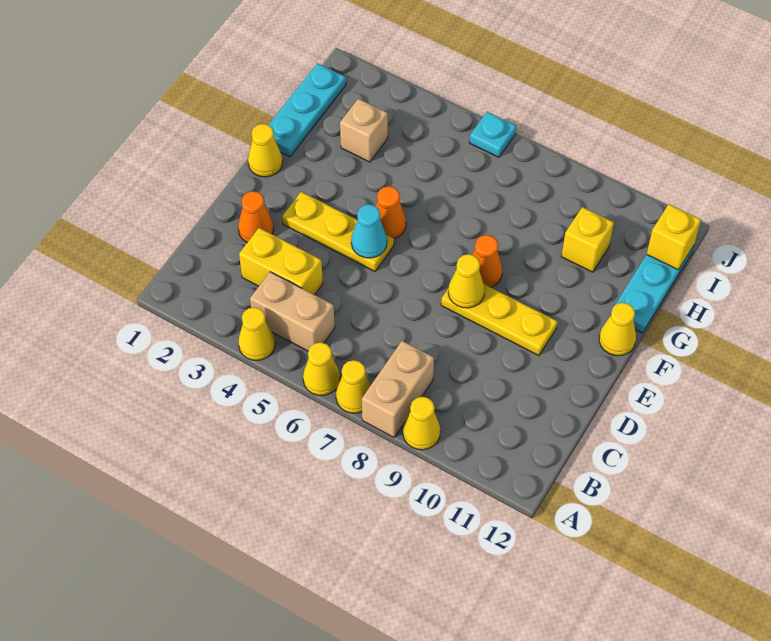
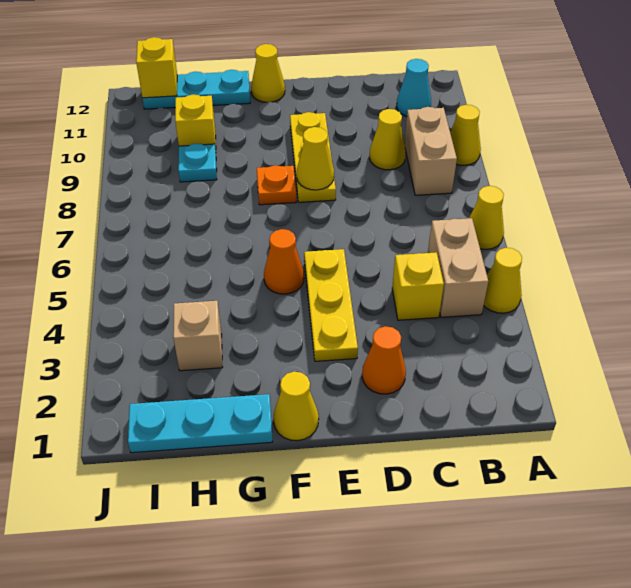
yellow cone A7 level 1 -> yellow cone C9 level 1
tan brick A8:B8 level 1 -> tan brick B8:B9 level 1
yellow brick C3:C4 level 1 -> yellow brick C4 level 1
cyan cone E5 level 2 -> cyan cone B11 level 1
orange cone F8 level 1 -> orange plate F8 level 1
cyan plate J6 level 1 -> cyan plate H9 level 1

